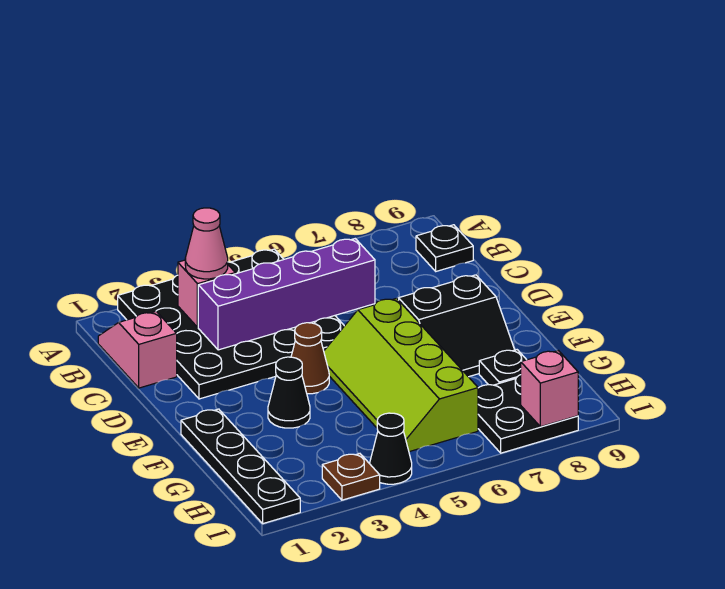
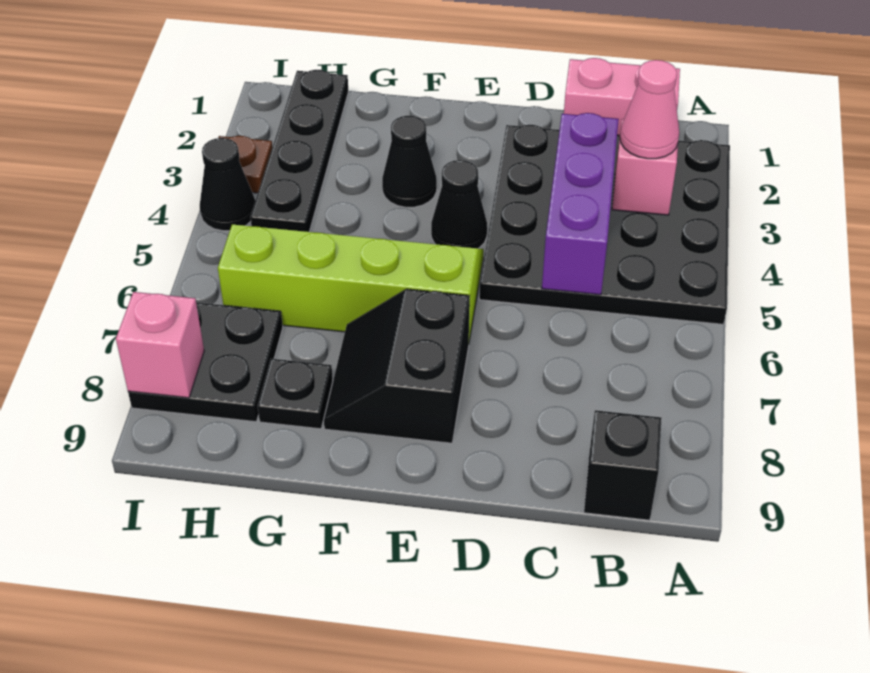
pink slope B1:C1 level 1 top C -> pink brick B1:C1 level 1
black plate B9 level 1 -> black brick B9 level 1
purple brick C3:C6 level 2 -> purple brick C3:C5 level 2
brown cone E4 level 1 -> black cone E4 level 1
black plate F1:I1 level 1 -> black plate H1:H4 level 1

